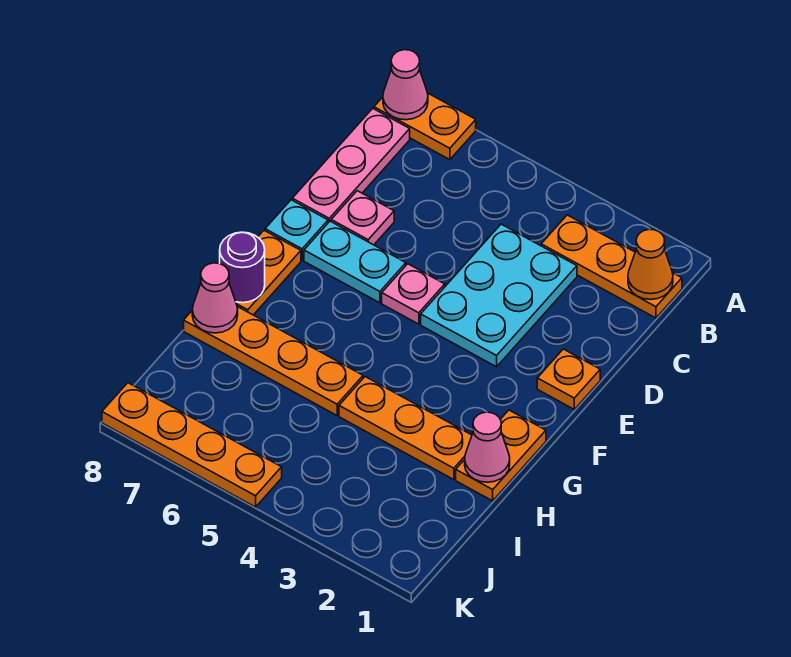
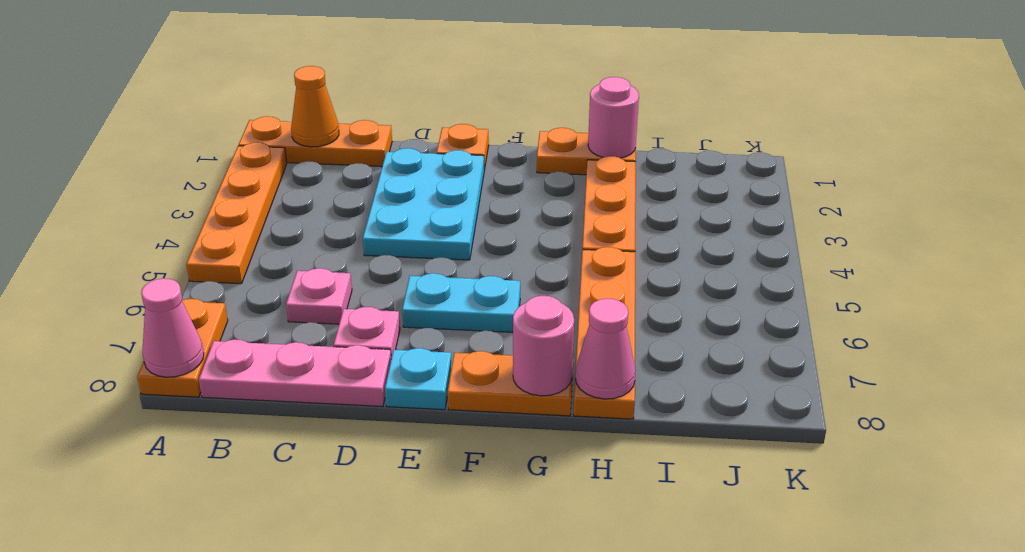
orange plate B1:B3 level 1 -> orange plate A1:C1 level 1
cyan plate C3:E4 level 1 -> cyan plate D2:E4 level 1
pink plate E5 level 1 -> pink plate C6 level 1
cyan plate E6:E7 level 1 -> cyan plate E6:F6 level 1
purple round brick G8 level 2 -> pink round brick G8 level 2
pink cone H1 level 2 -> pink round brick H1 level 2
orange plate K5:K8 level 1 -> orange plate A2:A5 level 1

